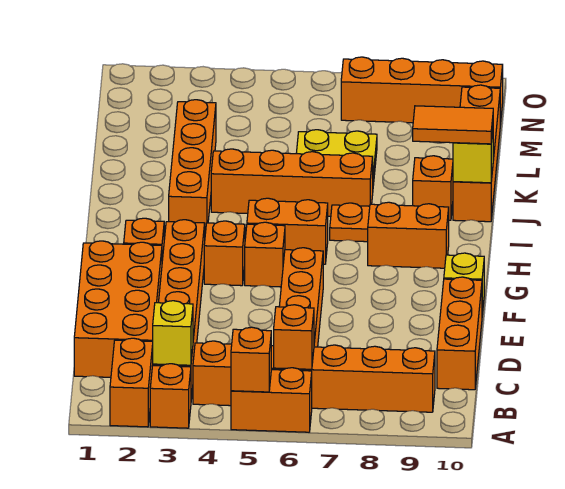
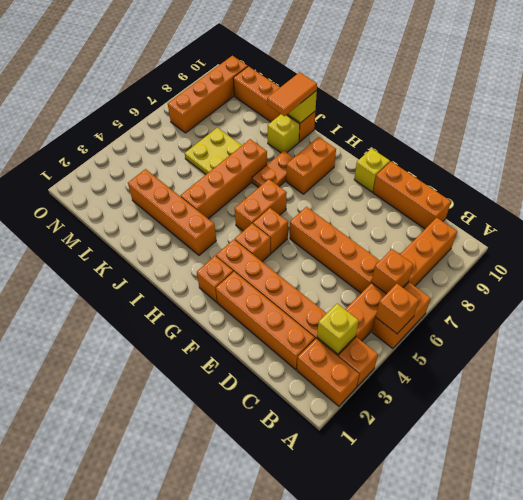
orange brick C1:F2 level 1 -> orange brick C2:F2 level 1
orange brick J9 level 1 -> yellow brick J9 level 1

